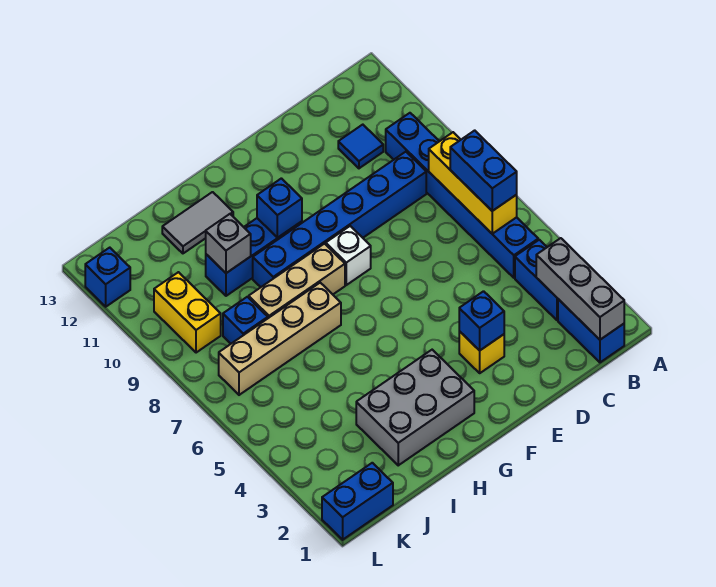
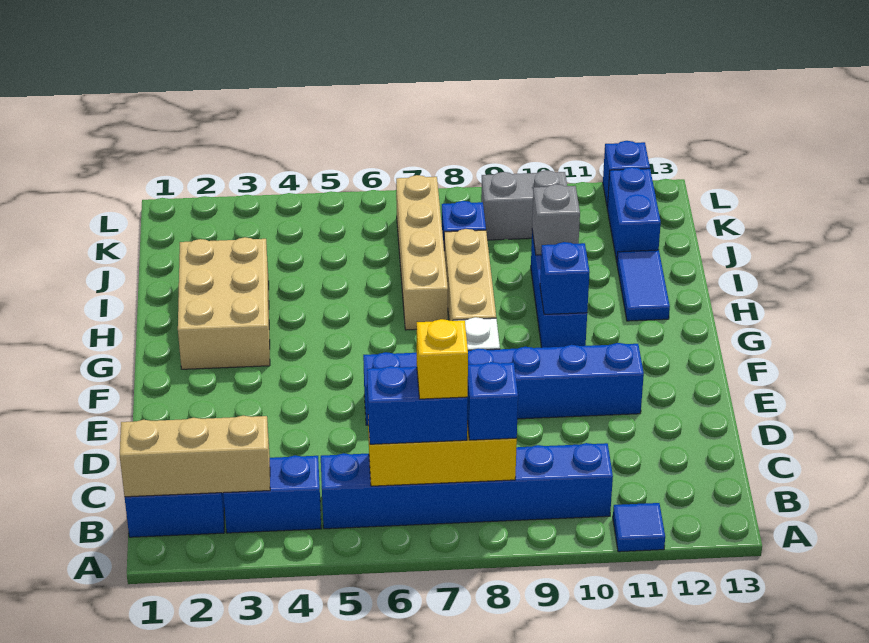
grey brick B1:B3 level 2 -> tan brick B1:B3 level 2
blue brick C9:H9 level 1 -> blue brick E6:E11 level 1
blue tile C11 level 1 -> blue tile A11 level 1
yellow brick E3 level 1 -> yellow brick B7 level 4
blue brick E3 level 2 -> blue brick B8 level 3
grey brick G2:I3 level 1 -> tan brick G2:I3 level 1
grey tile H12:I12 level 1 -> blue tile H12:I12 level 1
blue brick K1:L1 level 1 -> blue brick J12:K12 level 1
yellow brick K9:K10 level 1 -> grey brick K9:K10 level 1

